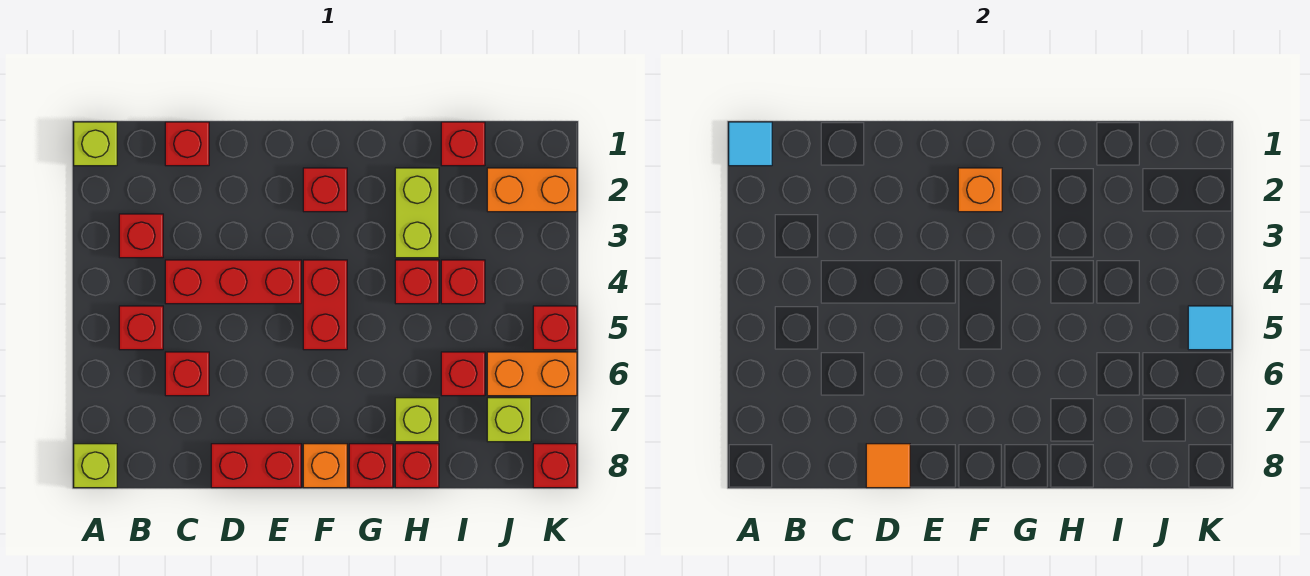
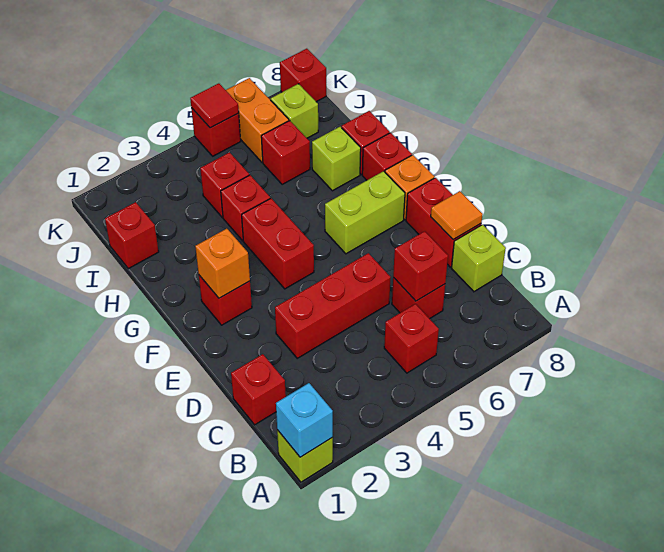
cyan tile A1 level 2 -> cyan brick A1 level 2
lime brick A8 level 1 -> lime brick C8 level 1
red brick B3 level 1 -> red brick C6 level 2
red brick C4:E4 level 1 -> red brick D3:D5 level 1
red brick F4:F5 level 1 -> red brick F4:G4 level 1
lime brick H2:H3 level 1 -> lime brick F6:F7 level 1
orange brick J2:K2 level 1 -> none
cyan tile K5 level 2 -> red tile K5 level 2

